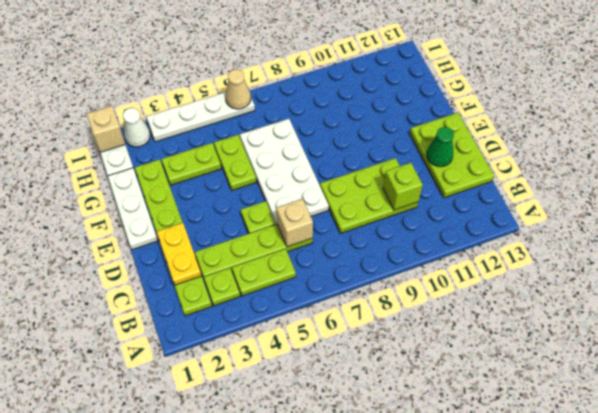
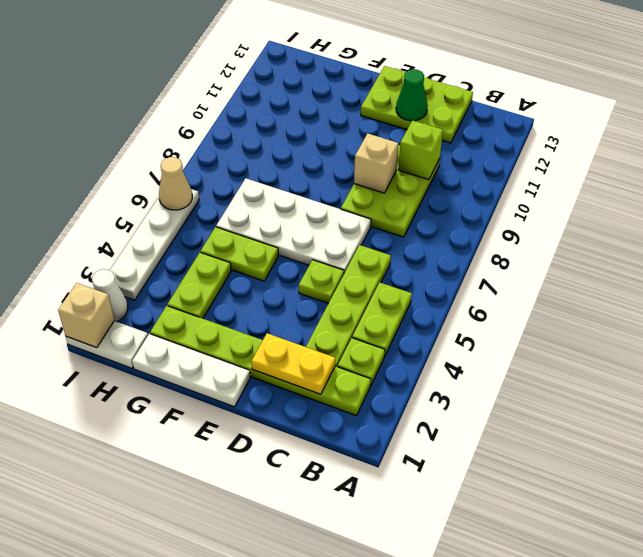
tan brick C6 level 2 -> tan brick D9 level 2

